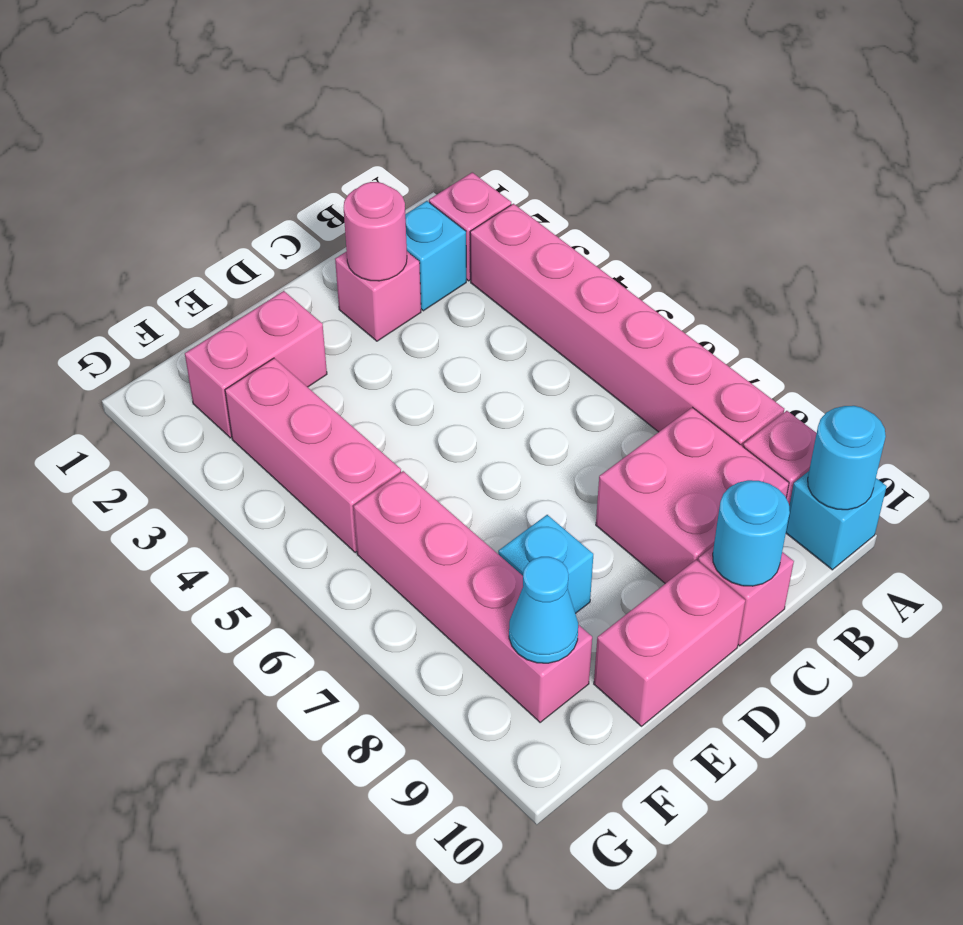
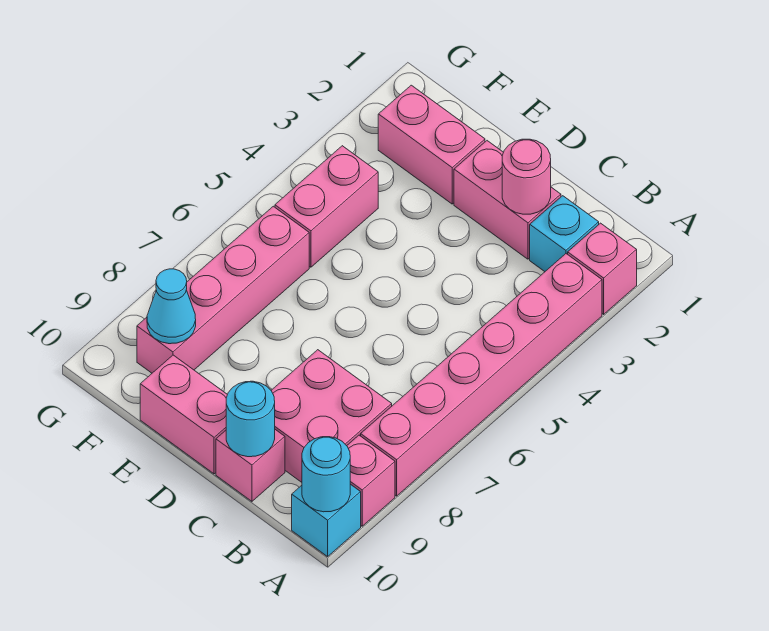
pink brick C2 level 1 -> pink brick C2:D2 level 1
cyan brick E8 level 1 -> none
pink brick F3:F5 level 1 -> pink brick F4:F5 level 1

